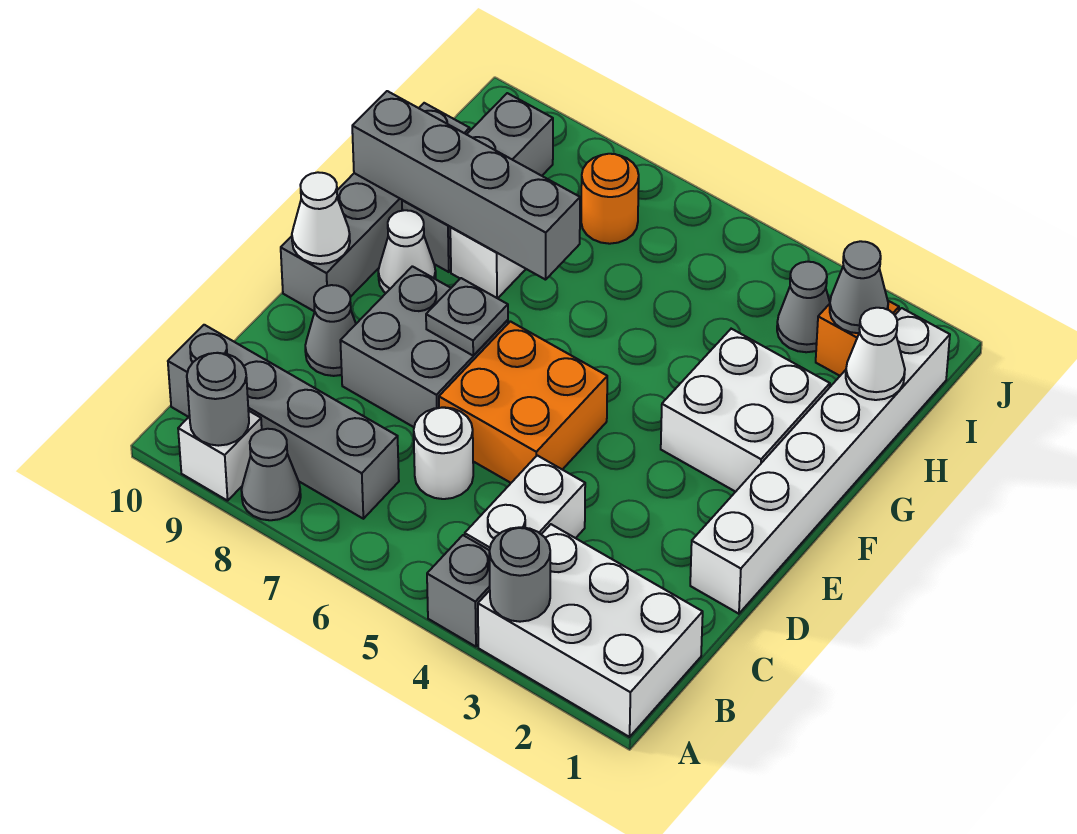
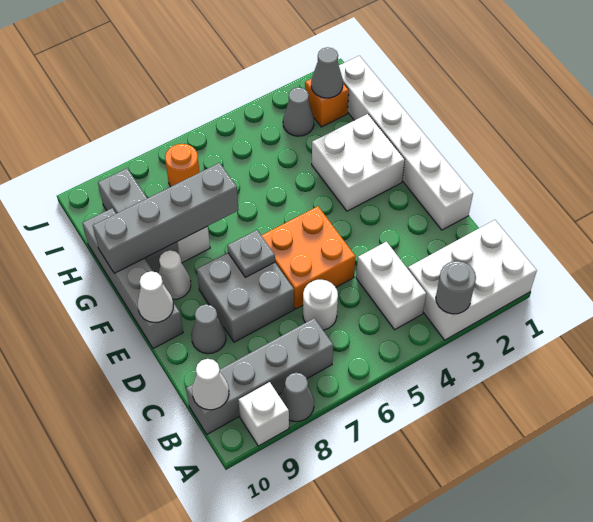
grey brick A4 level 1 -> none
grey round brick A9 level 2 -> none
white cone H1 level 2 -> white cone B10 level 2

